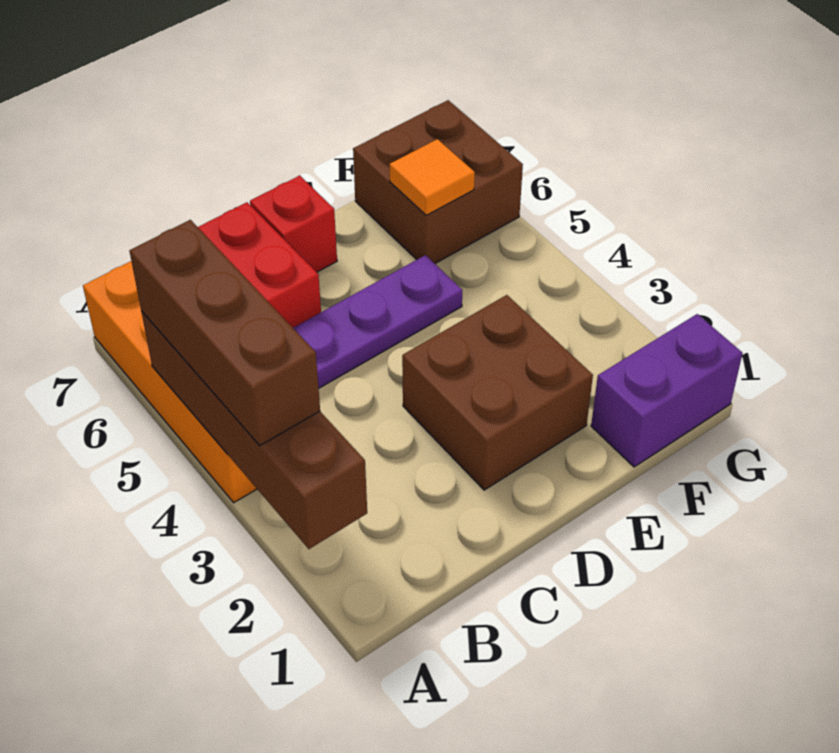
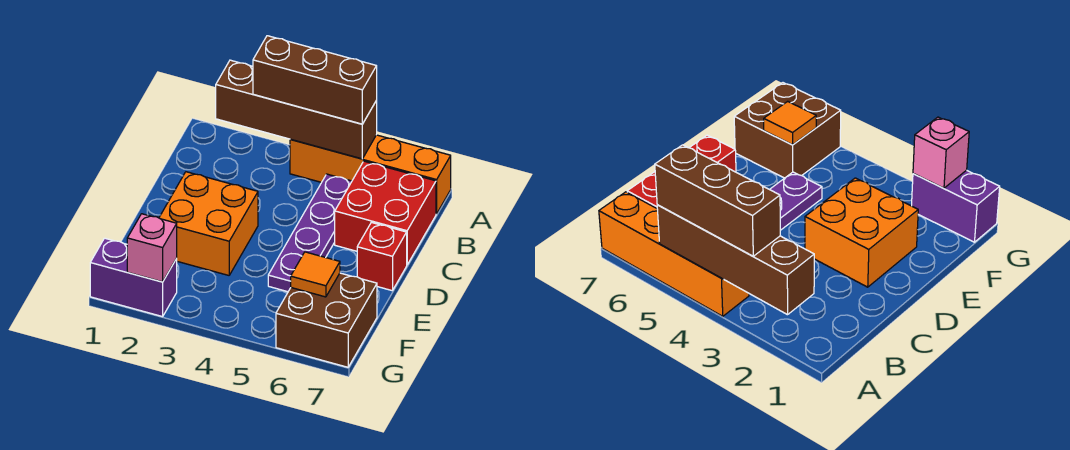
brown brick D2:E3 level 1 -> orange brick D2:E3 level 1
purple brick F1:G1 level 1 -> purple brick G1:G2 level 1
none -> pink brick G2 level 2

